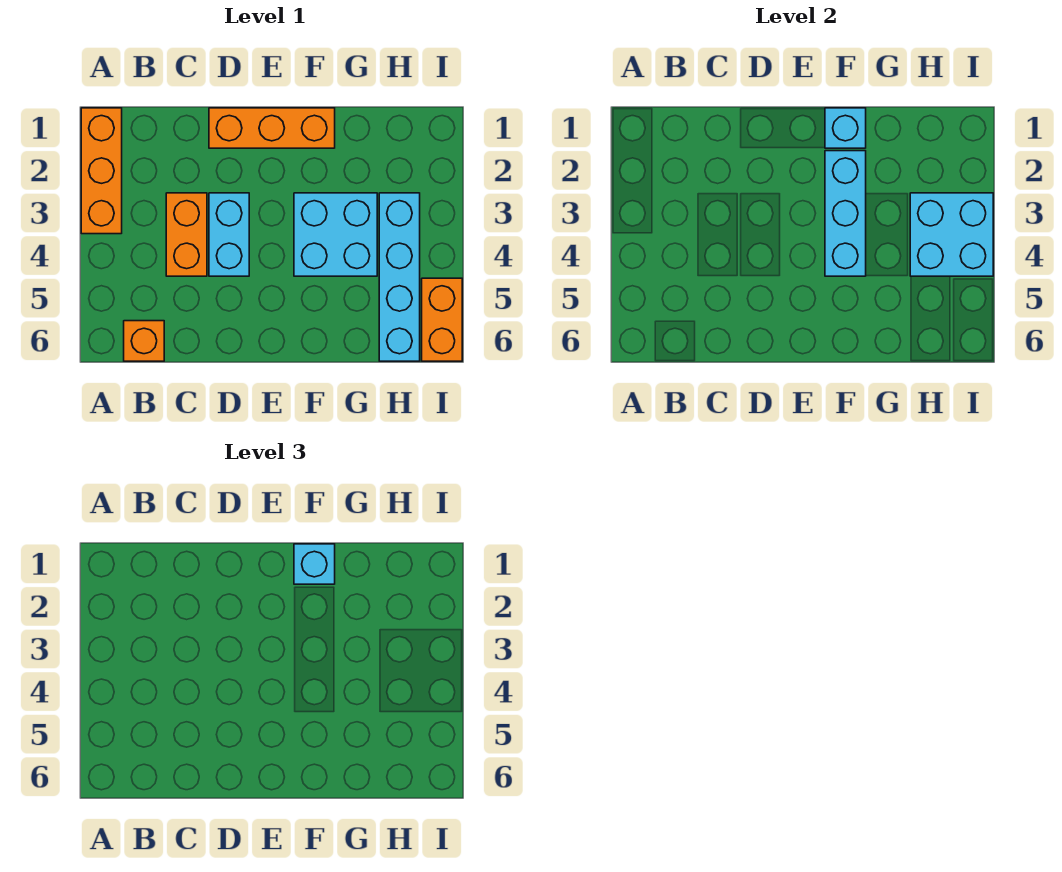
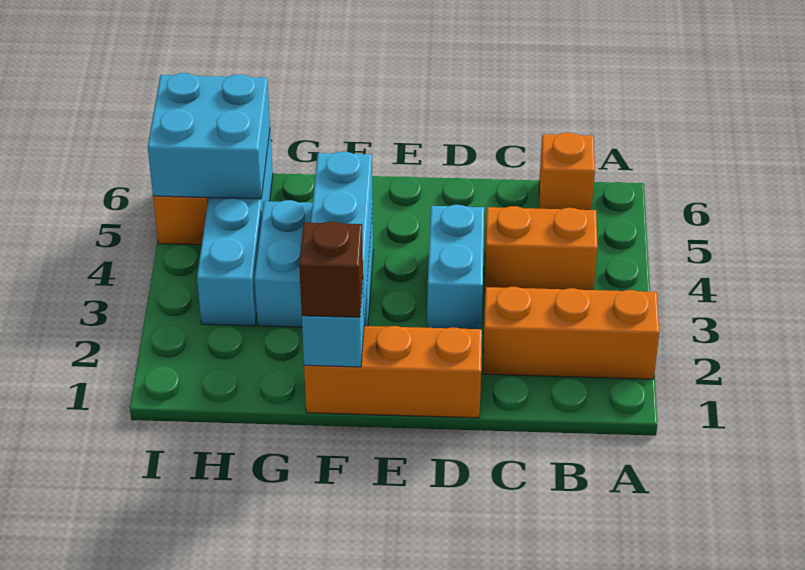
orange brick A1:A3 level 1 -> orange brick A2:C2 level 1
orange brick C3:C4 level 1 -> orange brick B4:C4 level 1
cyan brick F1 level 3 -> brown brick F1 level 3
cyan brick H3:I4 level 2 -> cyan brick H5:I6 level 2

